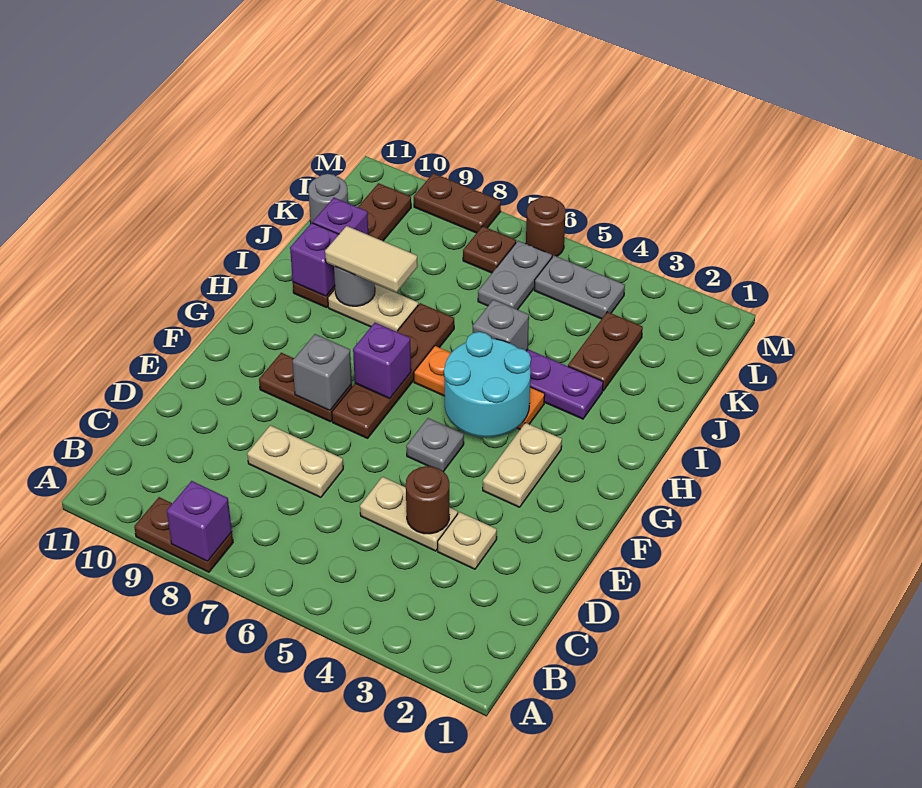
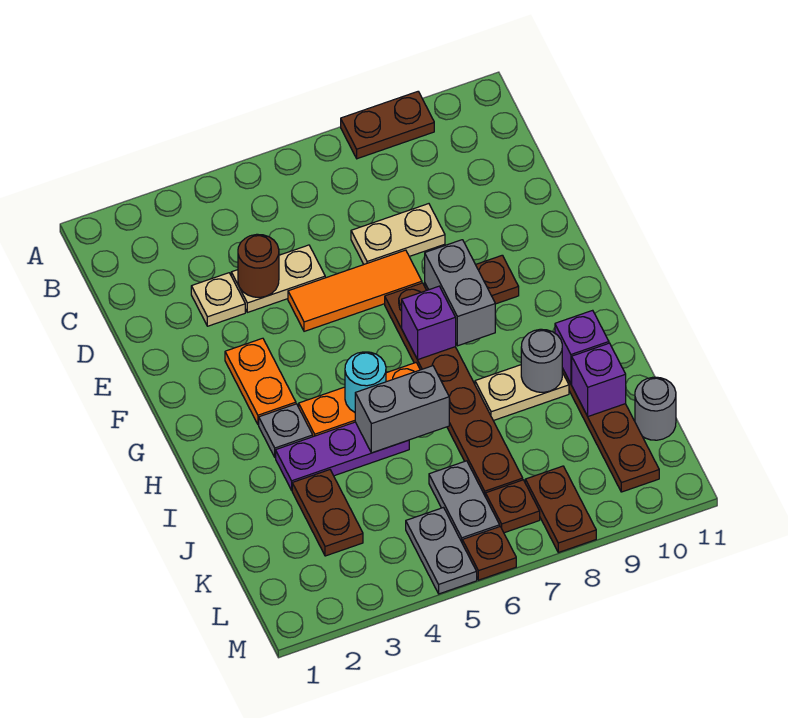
purple brick A8 level 2 -> none
none -> orange tile E5:E7 level 1
tan plate F3:G3 level 1 -> orange plate F3:G3 level 1
grey plate F5 level 1 -> grey plate H3 level 1
brown plate F7:I7 level 1 -> brown plate F7:K7 level 1
grey brick F8 level 2 -> grey brick F8:G8 level 2
cyan round brick G4:H5 level 2 -> cyan round brick H5 level 2
grey brick I5 level 2 -> grey brick I5:I6 level 2
tan tile I8:I9 level 3 -> none
grey plate L4:L5 level 1 -> grey plate L5:M5 level 1
brown round brick M6 level 1 -> brown plate M6 level 1
brown plate M8:M9 level 1 -> brown plate L8:M8 level 1

